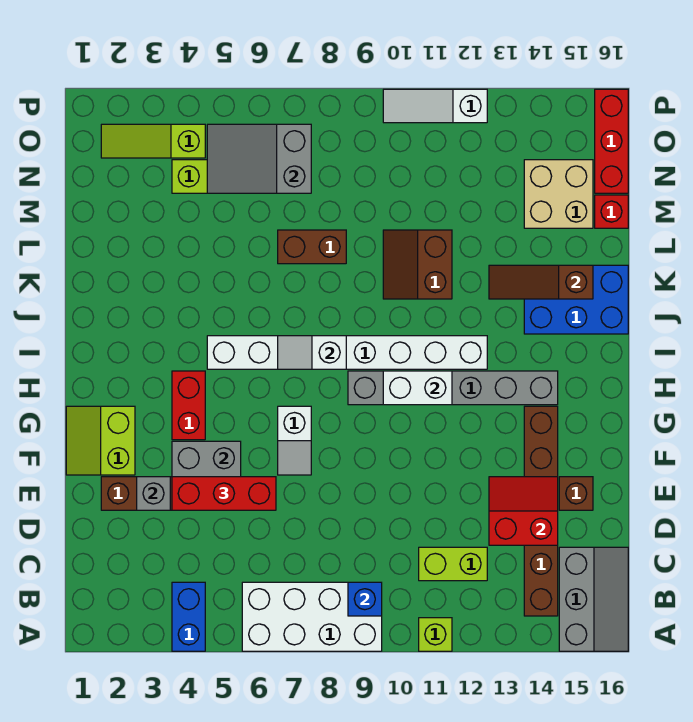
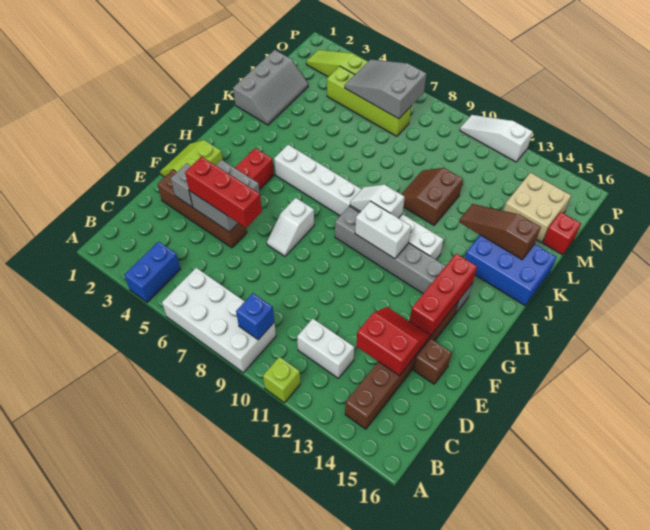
grey slope A15:C16 level 1 top 15 -> grey slope K1:M2 level 1 top 1
lime brick C11:C12 level 1 -> white brick C11:C12 level 1
white slope I7:I8 level 2 top 8 -> white slope I9:I10 level 2 top 10
brown brick L7:L8 level 1 -> none
red brick N16:P16 level 1 -> red brick F14:H14 level 2

